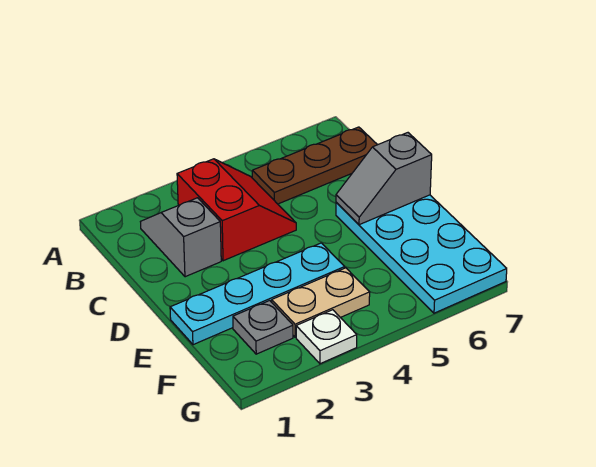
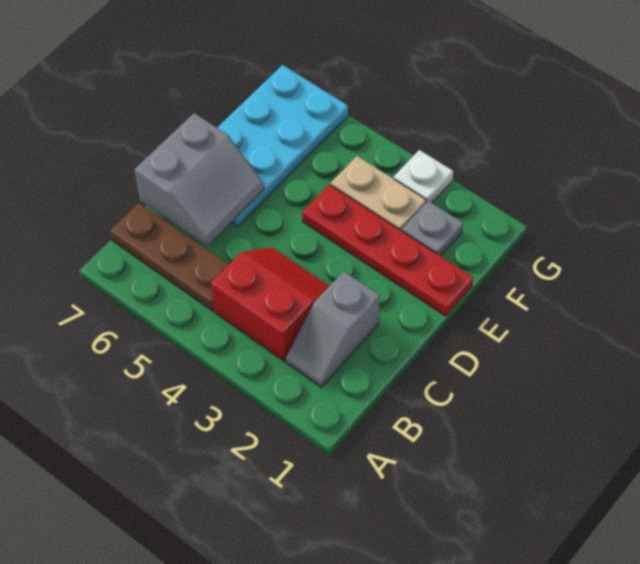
red slope B3:C4 level 1 top 3 -> red slope B3:C4 level 1 top B
grey slope D6:D7 level 2 top 7 -> grey slope C6:D7 level 2 top 7
cyan plate E1:E4 level 1 -> red plate E1:E4 level 1

